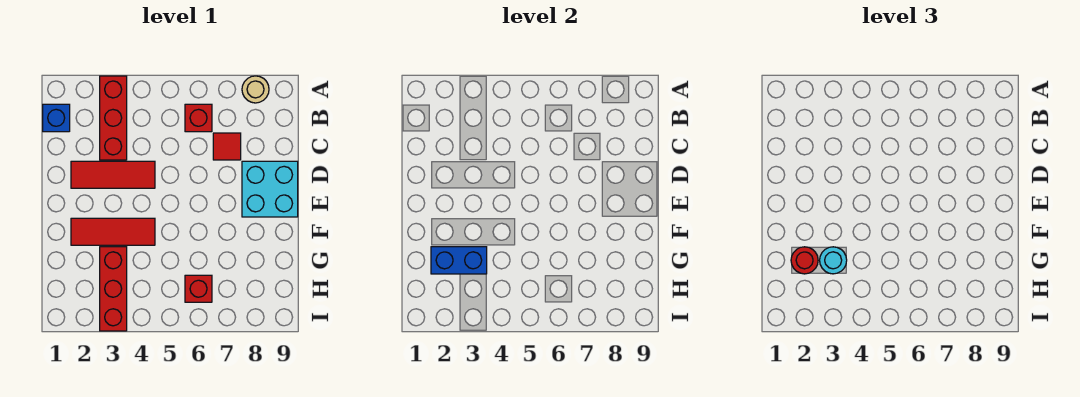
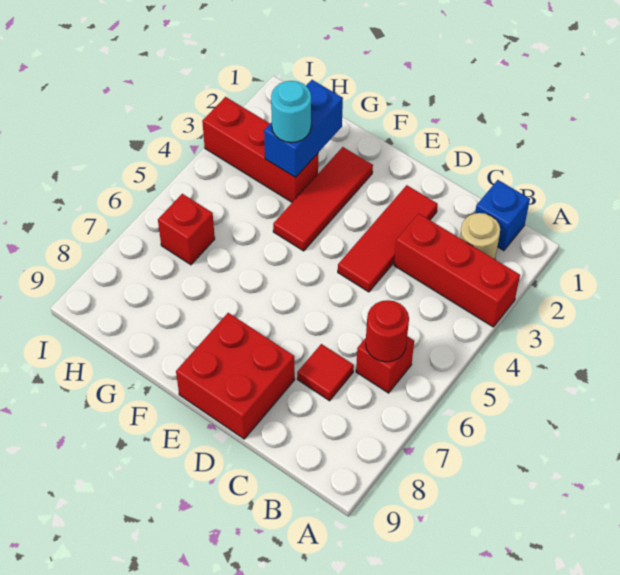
tan round brick A8 level 1 -> tan round brick B2 level 1
cyan brick D8:E9 level 1 -> red brick D8:E9 level 1
red round brick G2 level 3 -> red round brick B6 level 2

